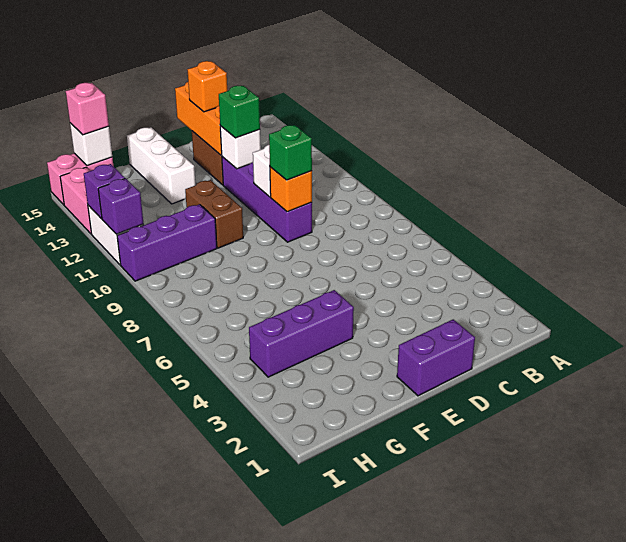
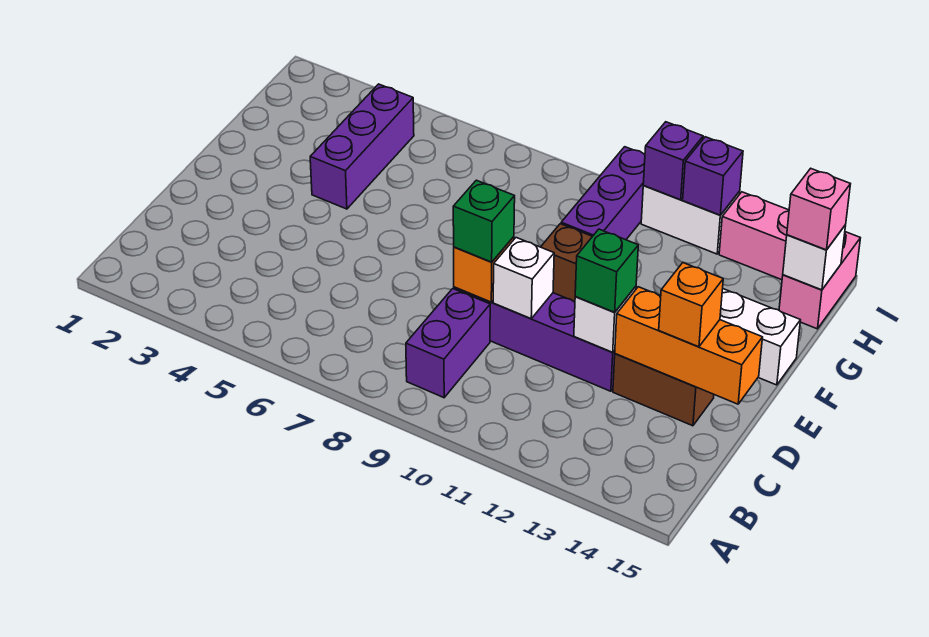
purple brick D1:E1 level 1 -> purple brick B9:C9 level 1

